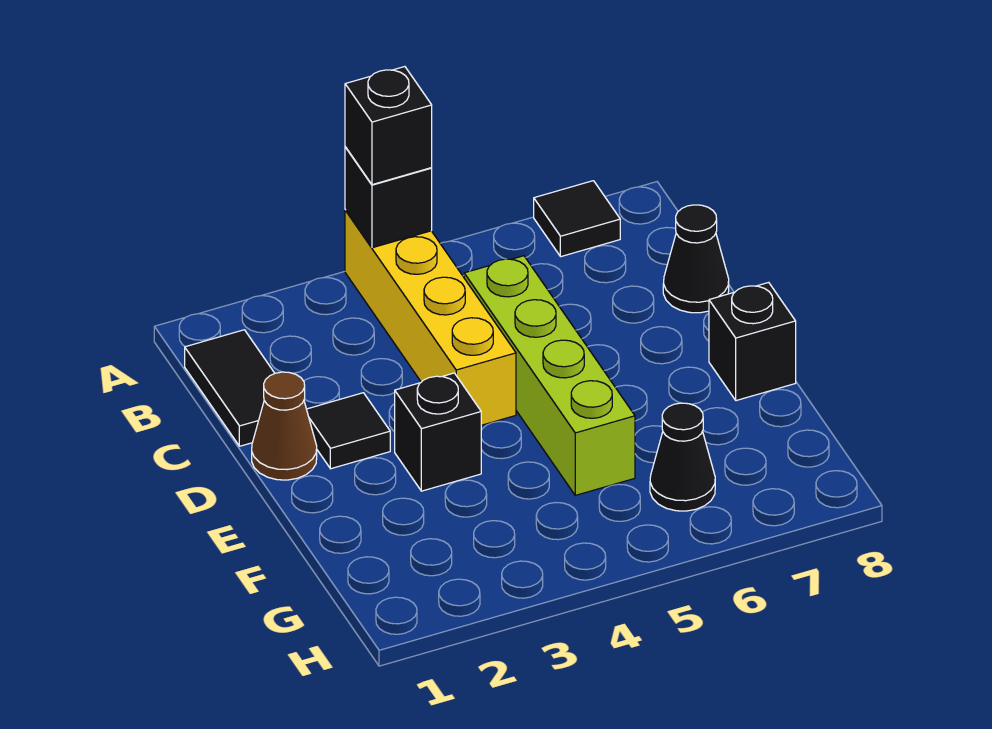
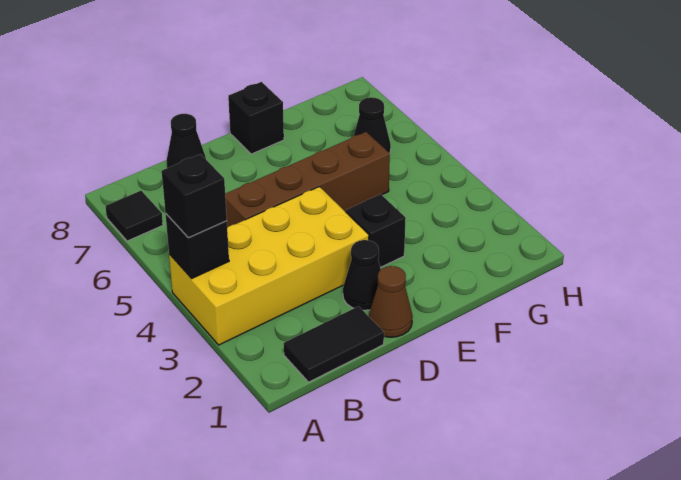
yellow brick A4:D4 level 1 -> yellow brick A3:D4 level 1
lime brick C5:F5 level 1 -> brown brick C5:F5 level 1
black tile D2 level 1 -> black cone D2 level 1

